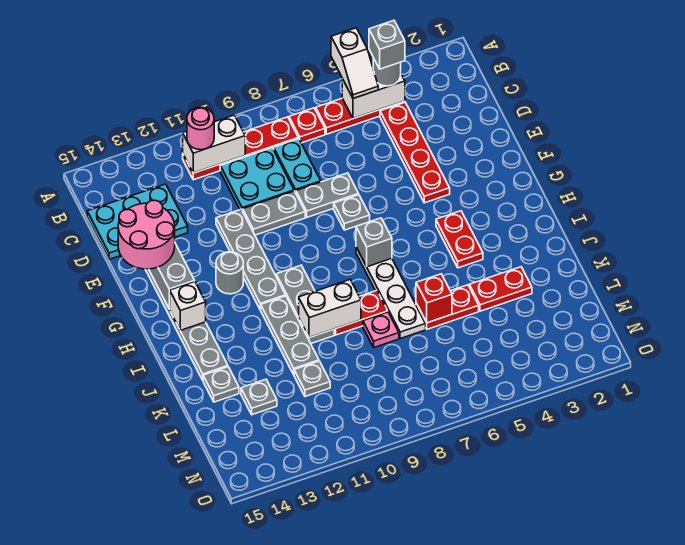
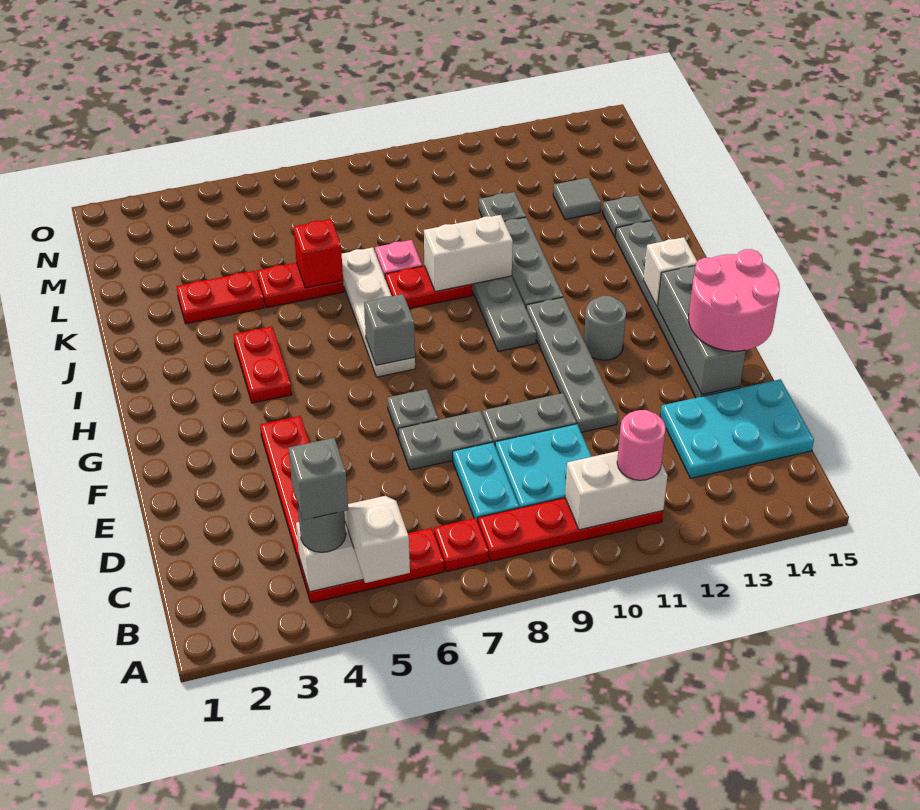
grey plate L13 level 1 -> grey tile L13 level 1

